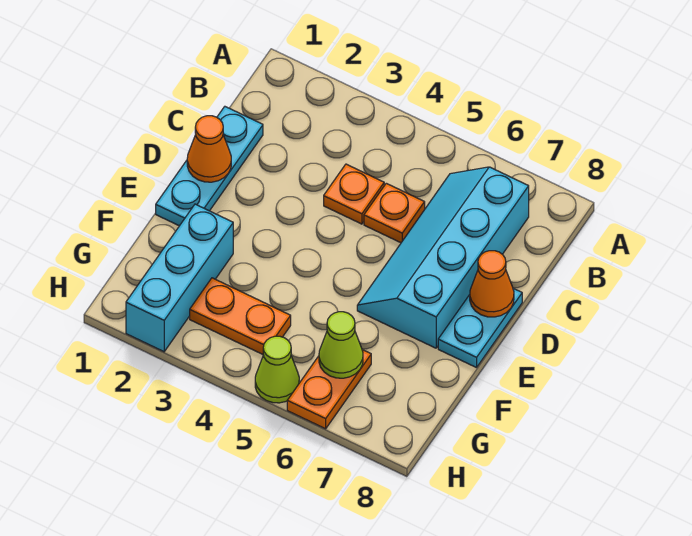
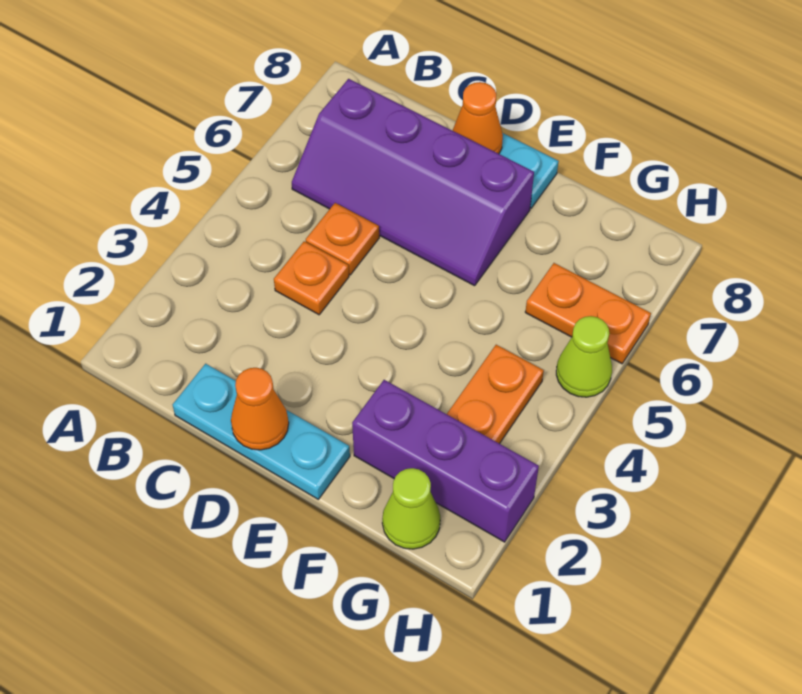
cyan slope B6:E7 level 1 top 7 -> purple slope B6:E7 level 1 top 7
cyan brick F2:H2 level 1 -> purple brick F2:H2 level 1
lime cone G6 level 2 -> lime cone G1 level 1

